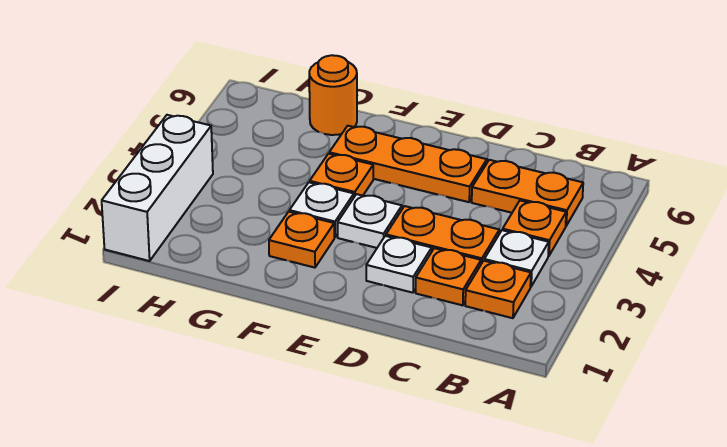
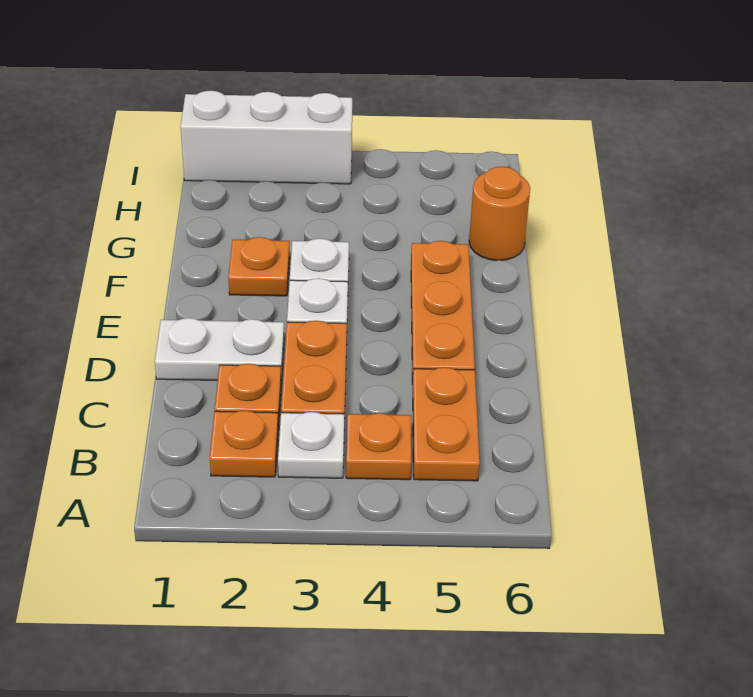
white plate D2 level 1 -> white plate D1:D2 level 1
orange plate F4 level 1 -> none

